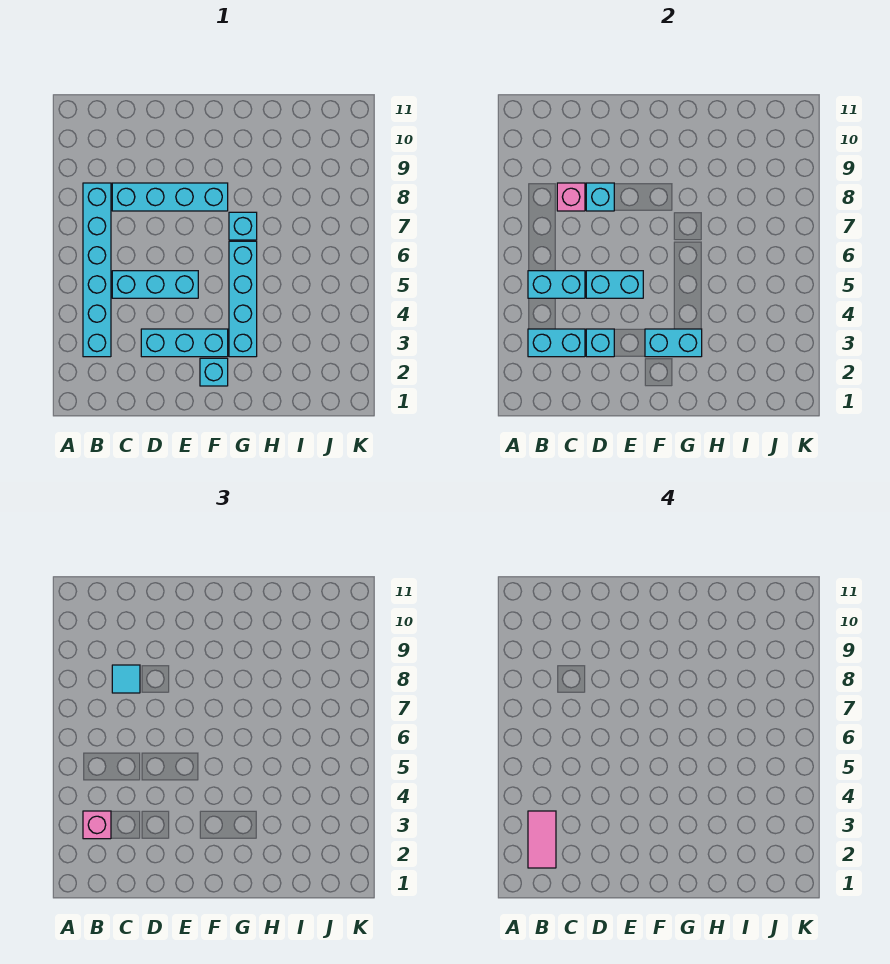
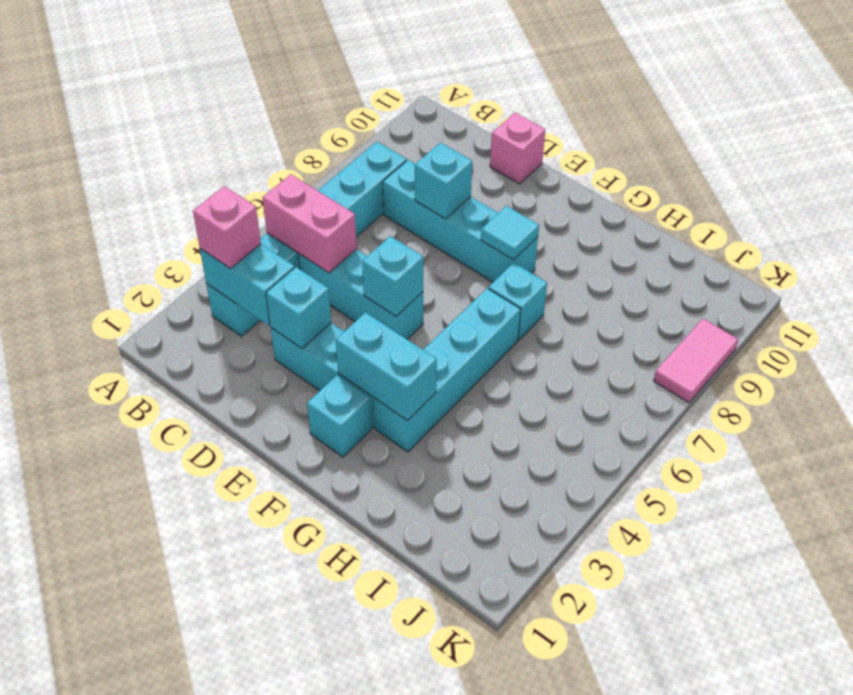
pink tile B2:B3 level 4 -> pink tile K8:K9 level 1
cyan brick B5:C5 level 2 -> pink brick B5:C5 level 2
pink brick C8 level 2 -> pink brick D11 level 1
cyan tile C8 level 3 -> cyan tile F8 level 2
cyan brick D5:E5 level 2 -> cyan brick E5 level 2

